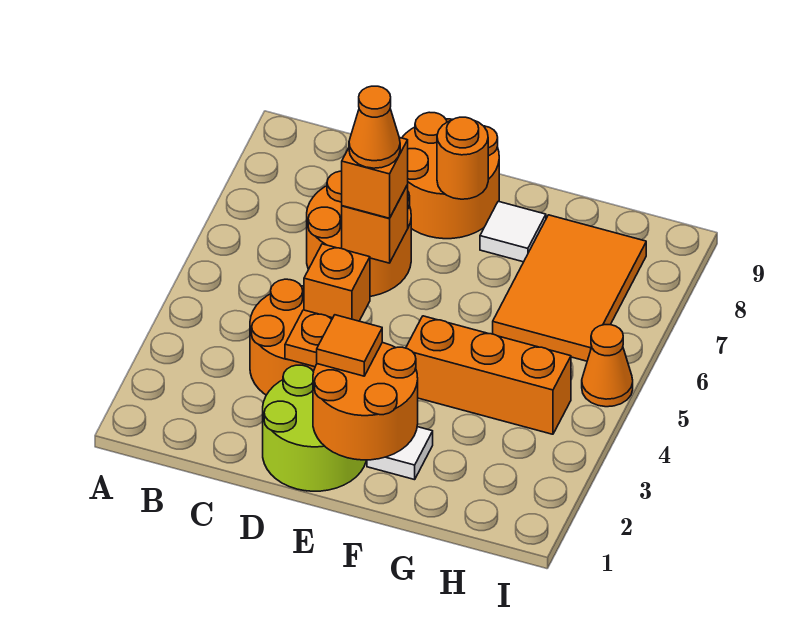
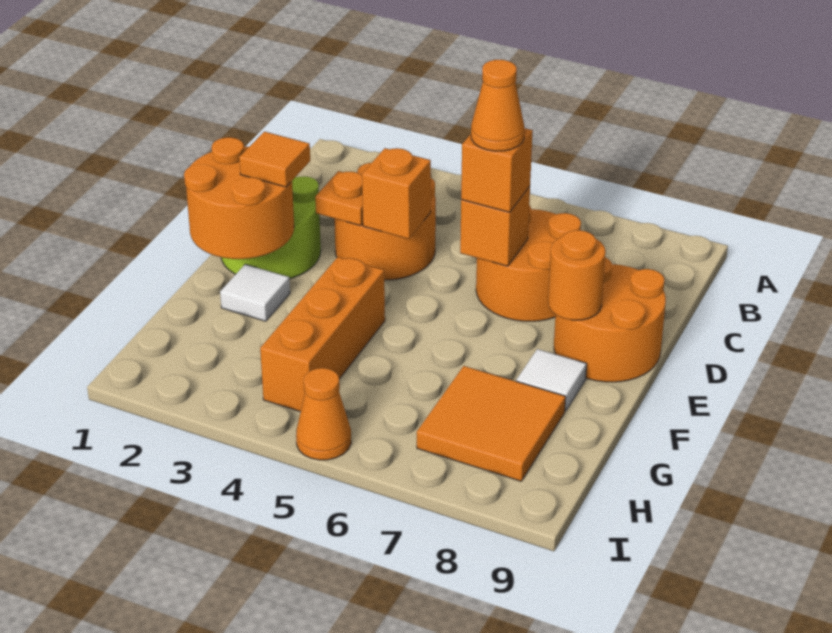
orange tile G6:H8 level 1 -> orange tile G7:H8 level 1

